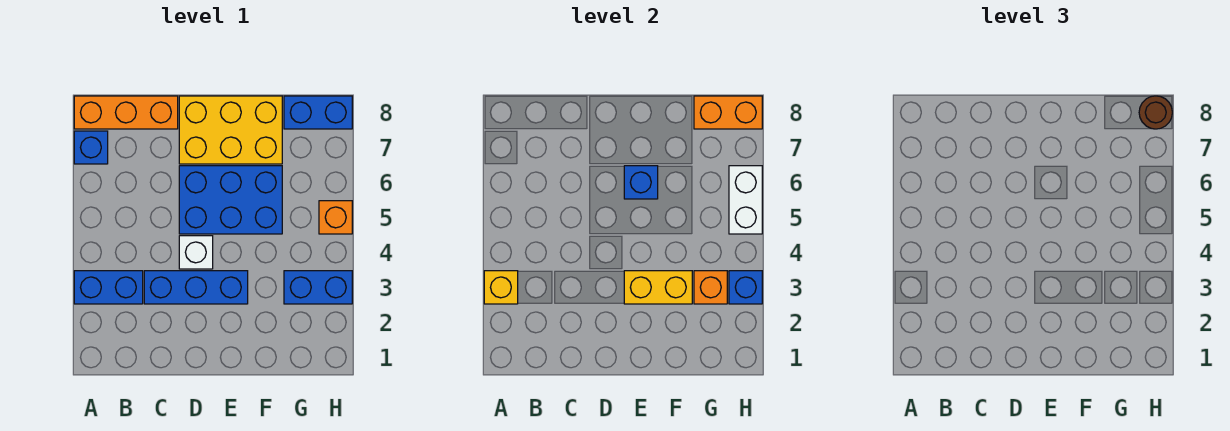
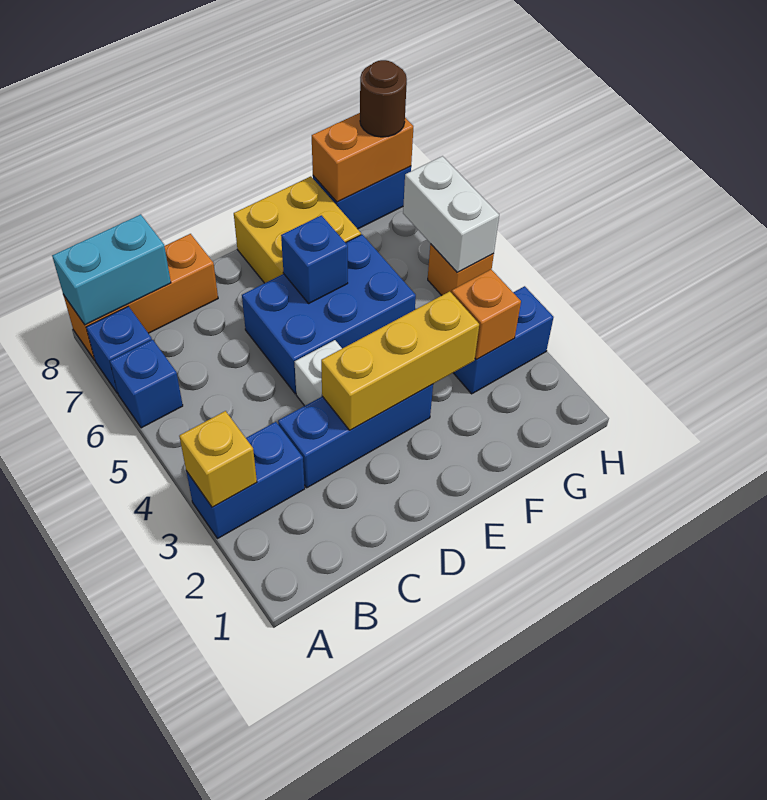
none -> cyan brick A8:B8 level 2
yellow brick D7:F8 level 1 -> yellow brick E7:F8 level 1
yellow brick E3:F3 level 2 -> yellow brick D3:F3 level 2
blue brick H3 level 2 -> blue brick A6 level 1

